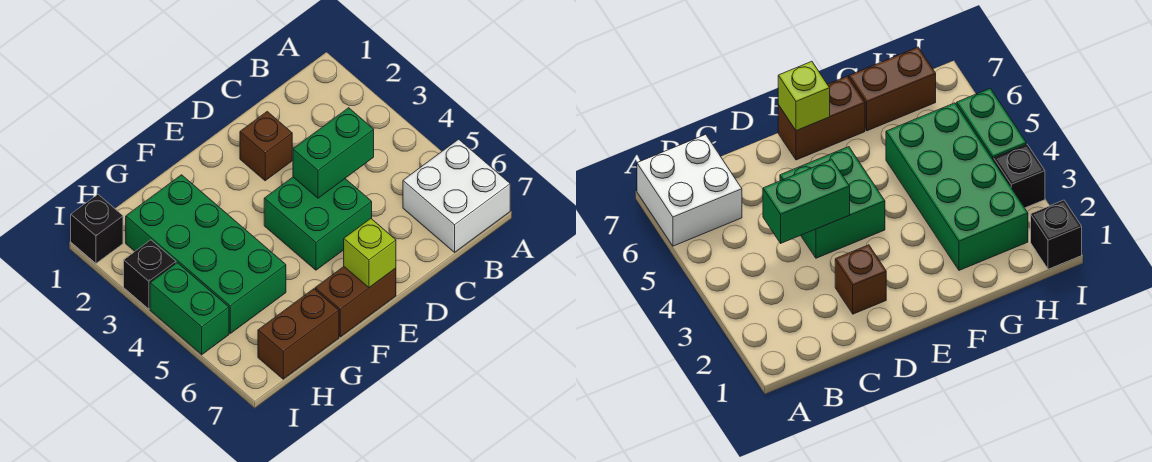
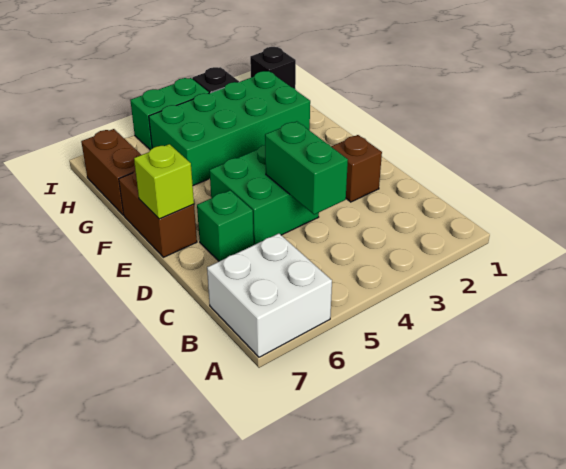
none -> green brick D6 level 1

